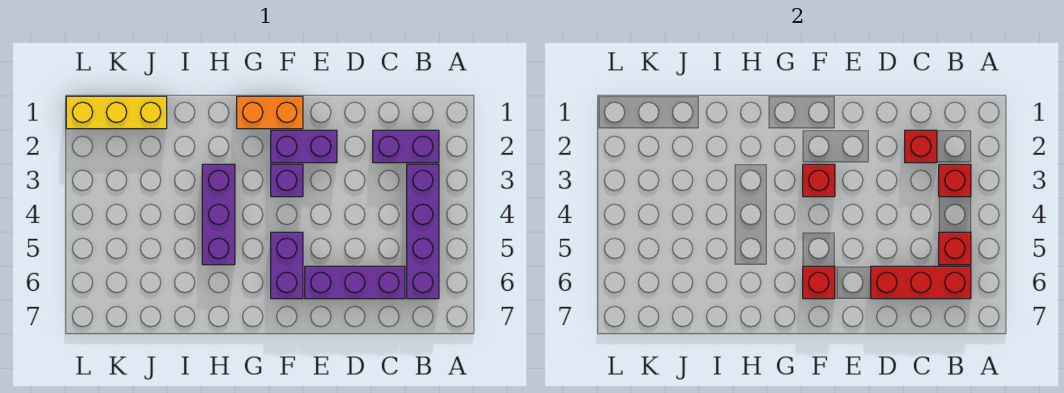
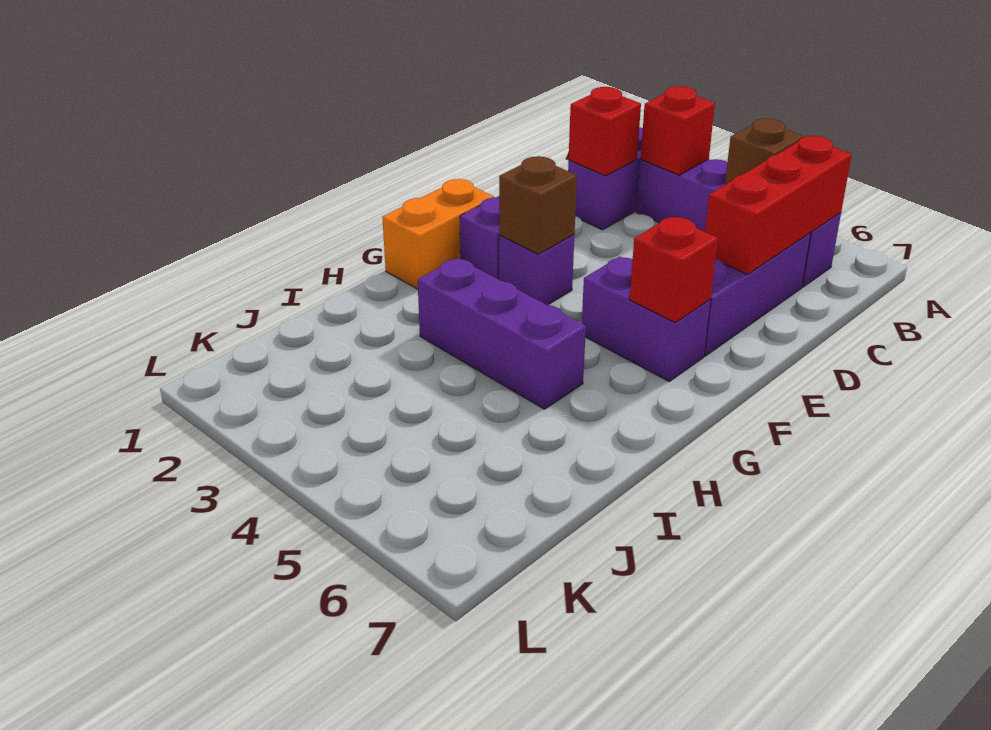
red brick B5 level 2 -> brown brick B5 level 2
red brick F3 level 2 -> brown brick F3 level 2
yellow brick J1:L1 level 1 -> none

